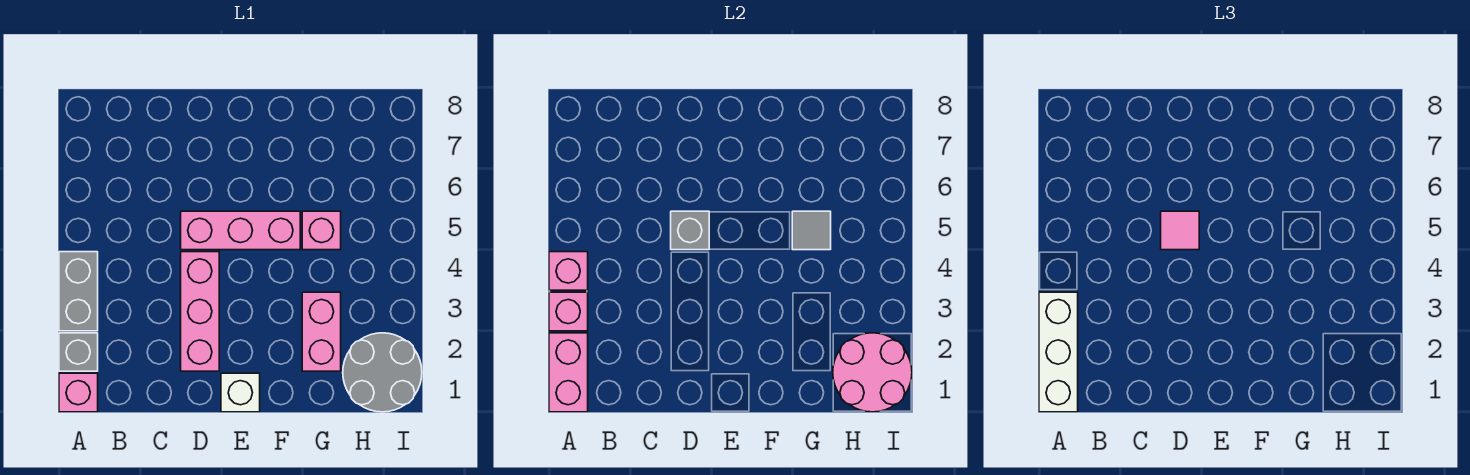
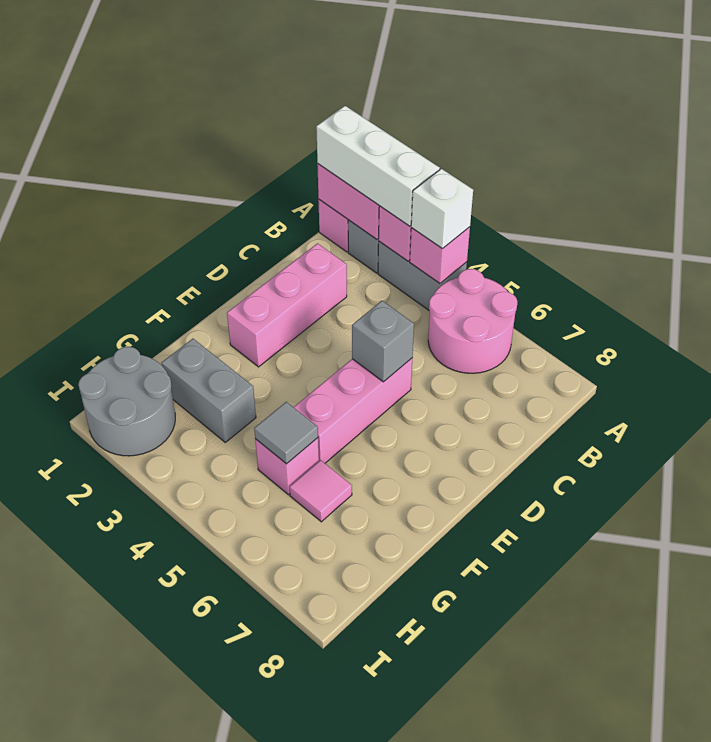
pink brick D2:D4 level 1 -> pink brick C2:E2 level 1
pink tile D5 level 3 -> pink tile G6 level 1
white brick E1 level 1 -> white brick A4 level 3
pink brick G2:G3 level 1 -> grey brick G2:G3 level 1
pink round brick H1:I2 level 2 -> pink round brick A5:B6 level 1

